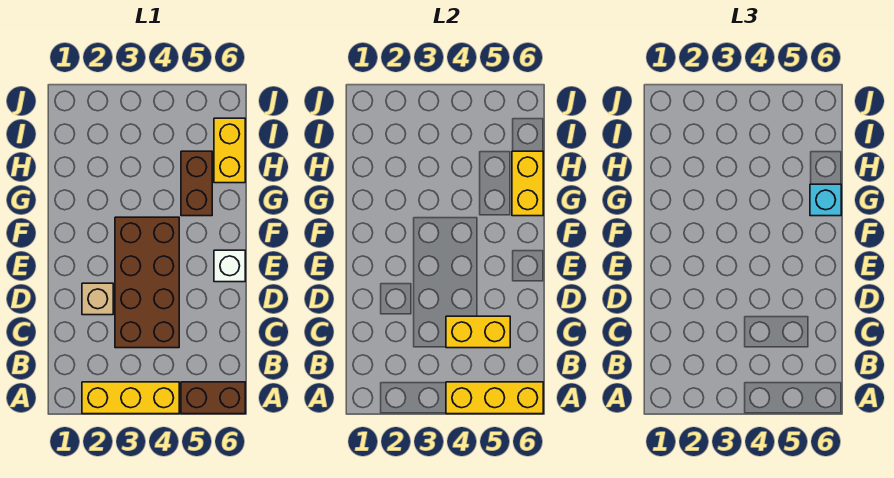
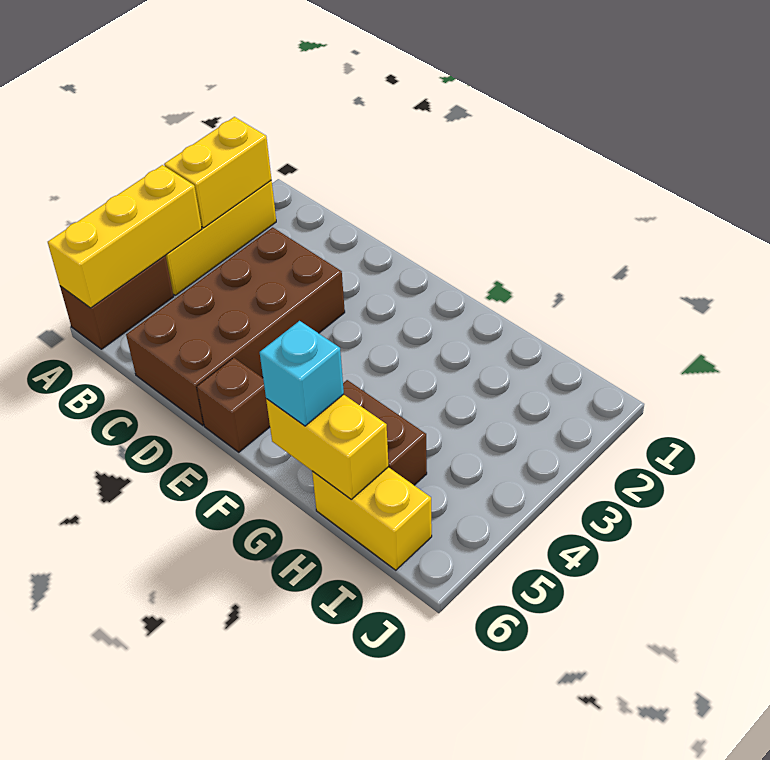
brown brick C3:F4 level 1 -> brown brick C3:D6 level 1
yellow brick C4:C5 level 2 -> yellow brick A2:A3 level 2
tan brick D2 level 1 -> none
white brick E6 level 1 -> brown brick E6 level 1

